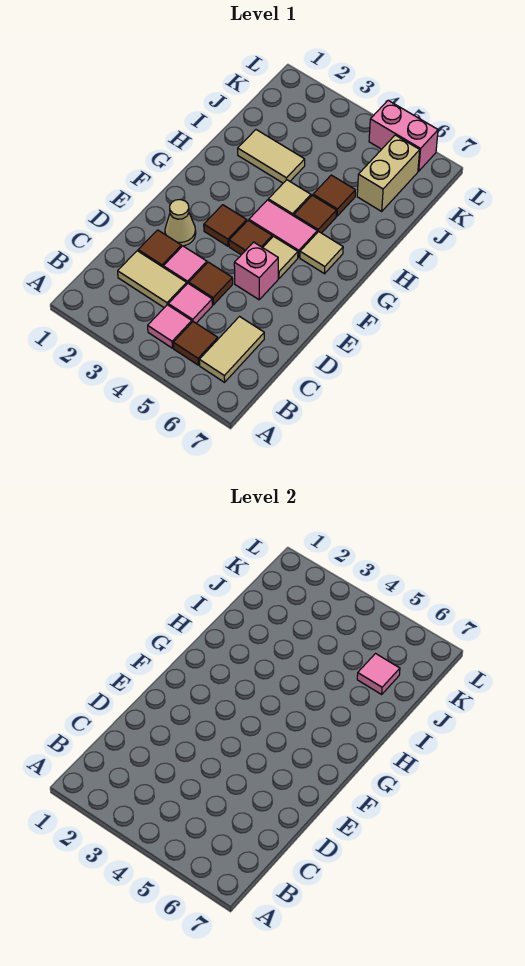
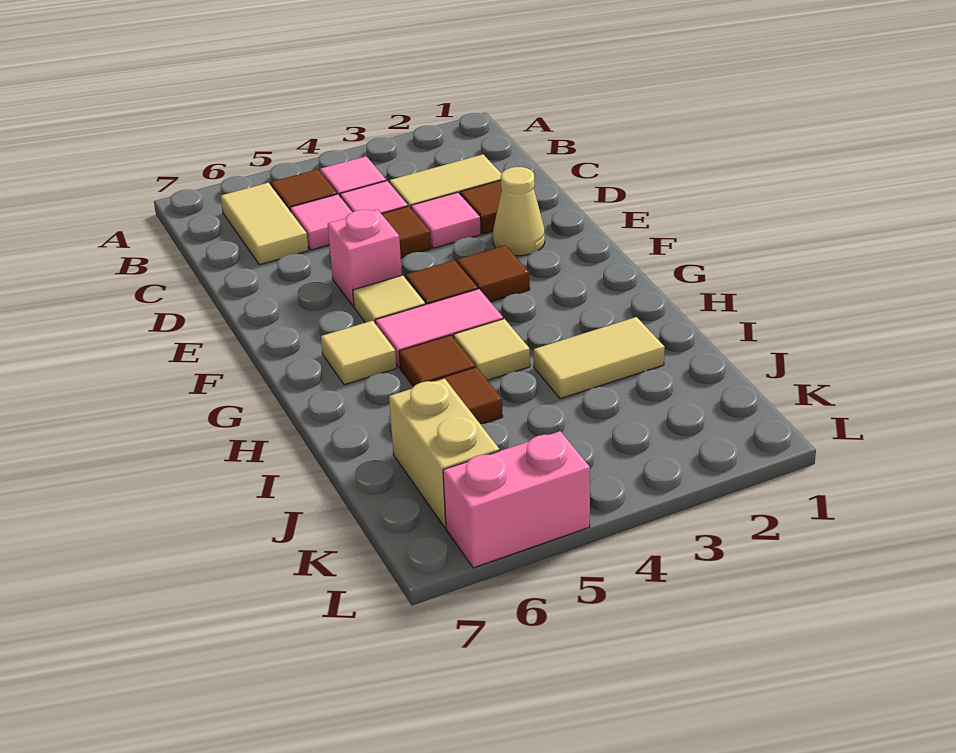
pink tile J6 level 2 -> pink tile C5 level 1

